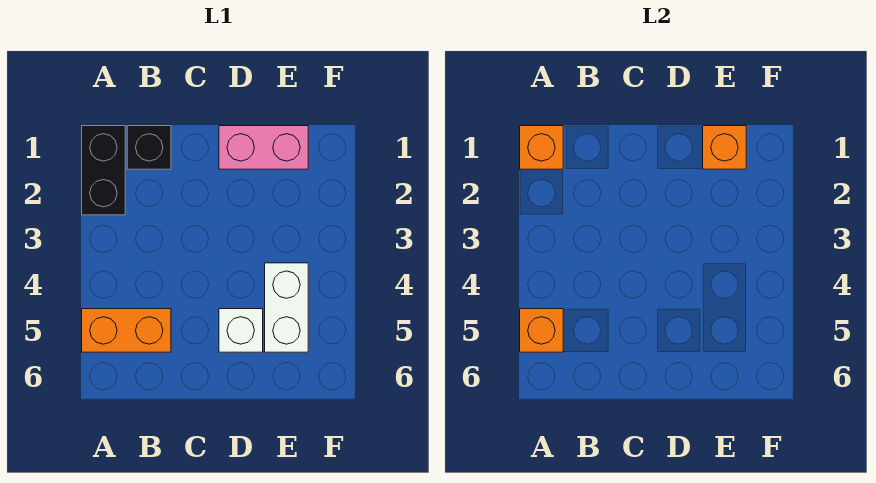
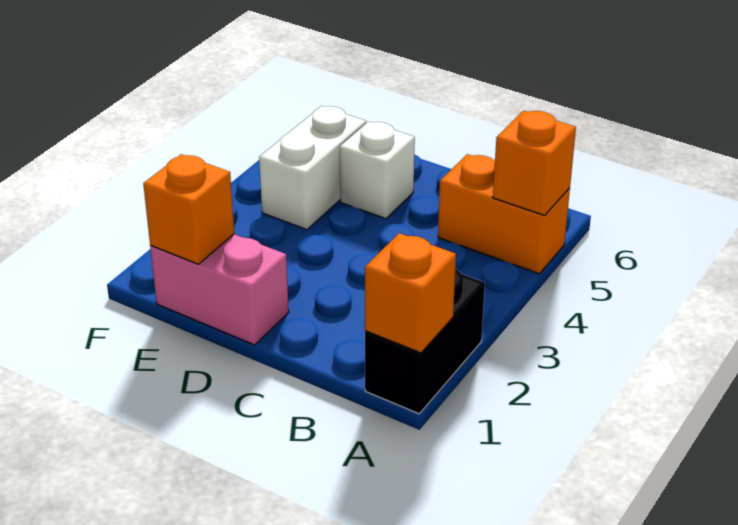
black brick B1 level 1 -> none

